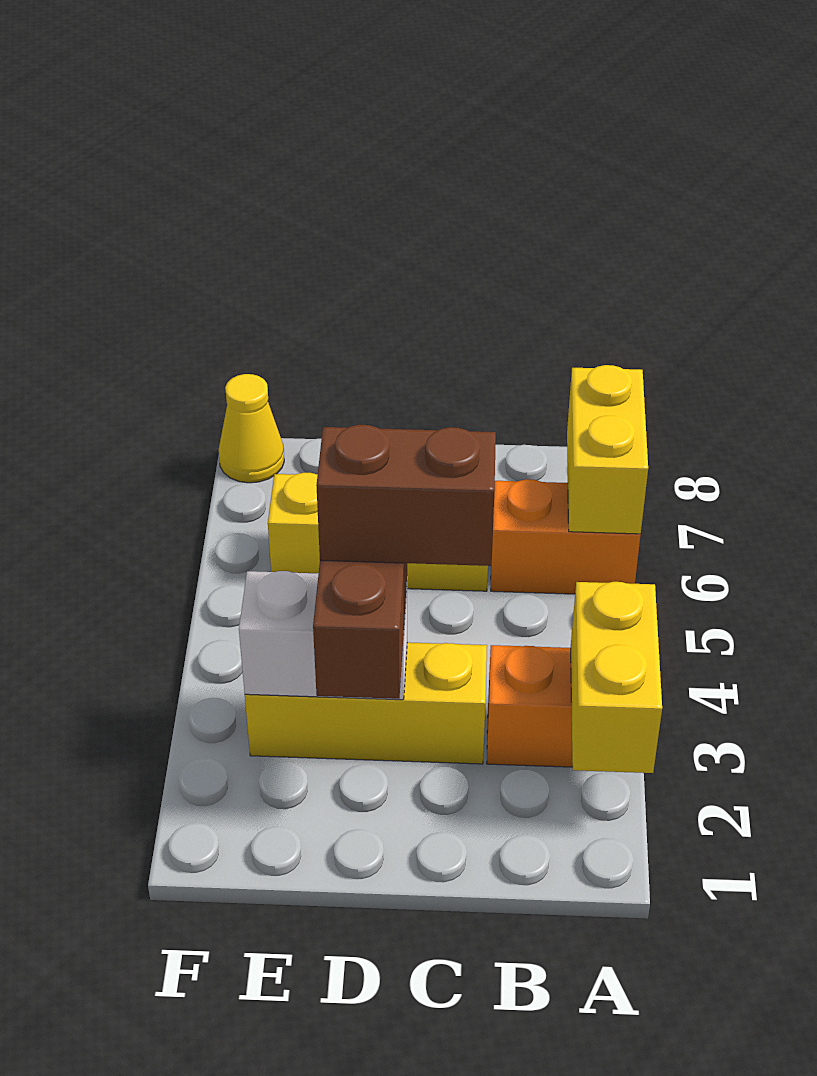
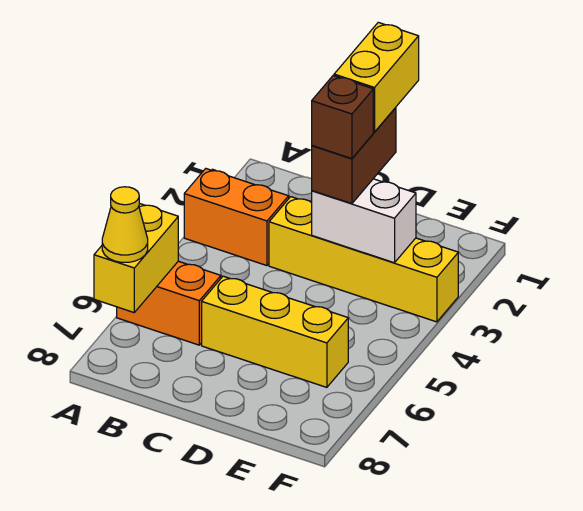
yellow brick A2:A3 level 2 -> yellow brick D1:D2 level 4
yellow brick C3:E3 level 1 -> yellow brick C3:F3 level 1
brown brick C3:D3 level 4 -> brown brick D3 level 4
yellow cone F8 level 1 -> yellow cone A7 level 3

